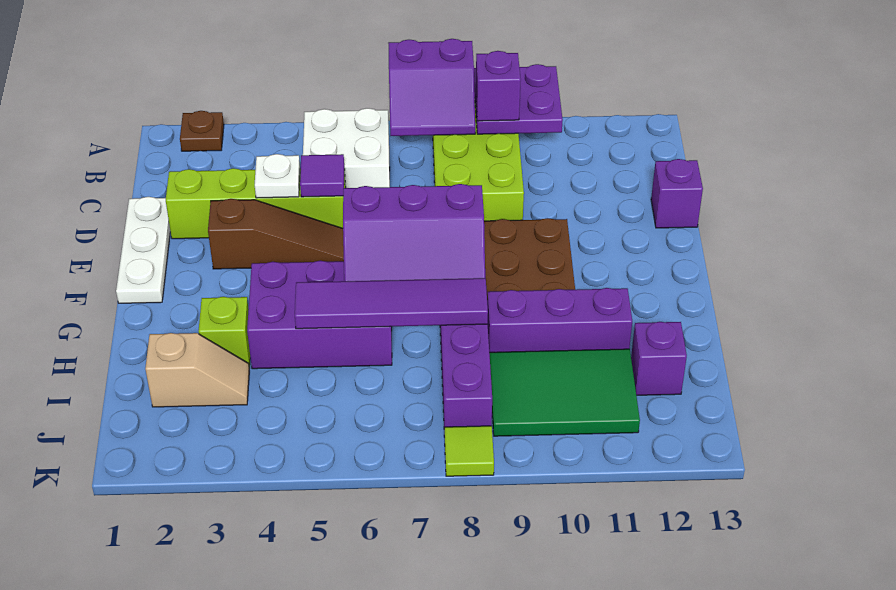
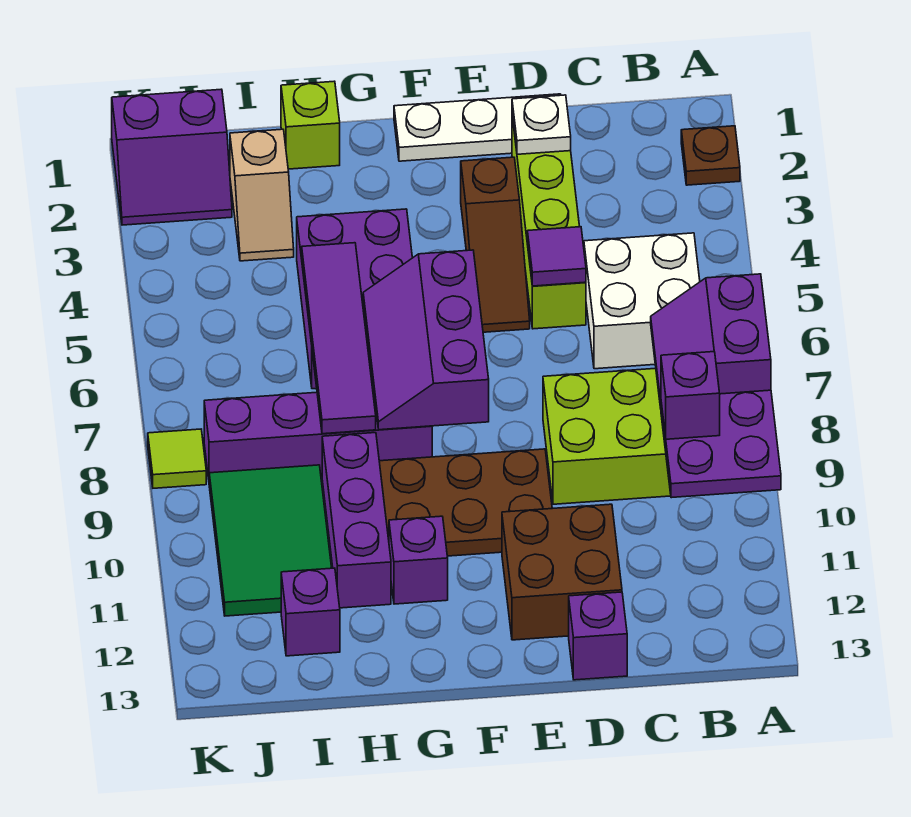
white plate D4 level 2 -> white plate D2 level 2
none -> brown brick D11:E12 level 1
none -> purple brick G11 level 1
lime brick H3 level 1 -> lime brick H1 level 1
none -> purple slope J1:K2 level 1 top 1

